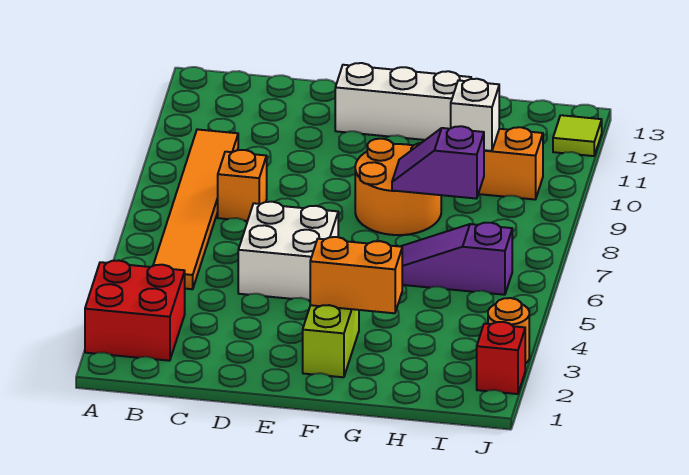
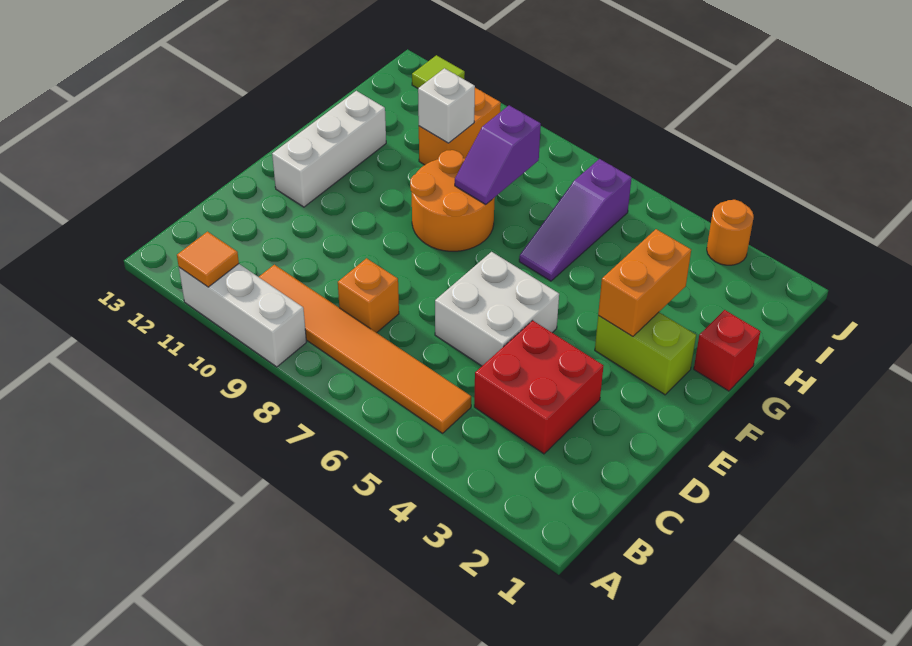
red brick A2:B3 level 1 -> red brick C3:D4 level 1
none -> white brick A9:A11 level 1
none -> orange tile A11 level 2
red brick J2 level 1 -> red brick G1 level 1

